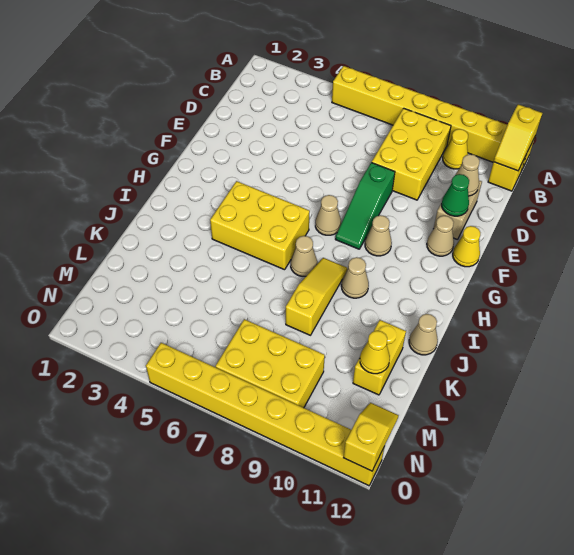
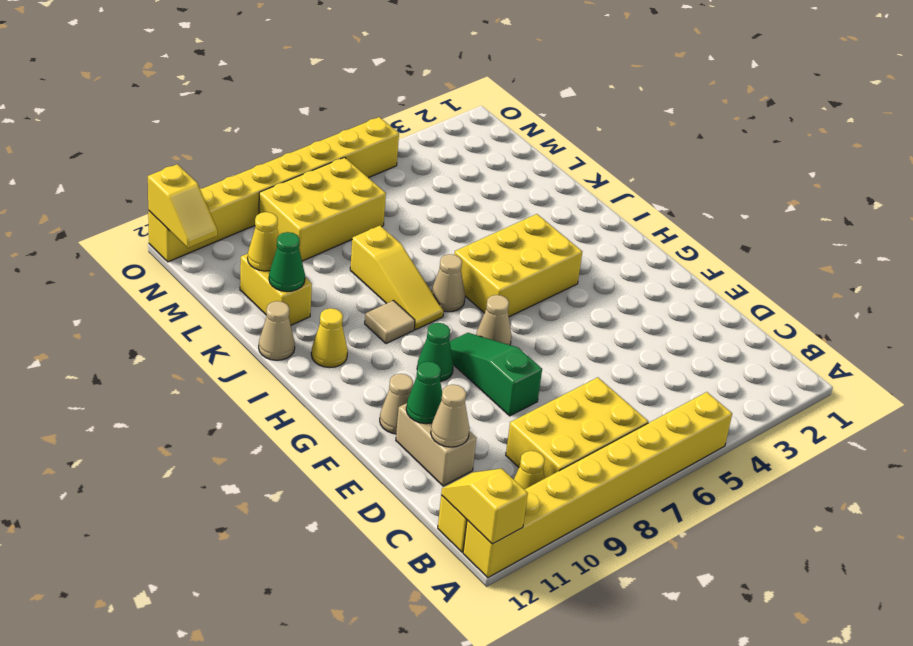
yellow brick B8:D9 level 1 -> yellow brick B7:C9 level 1
yellow cone F12 level 1 -> yellow cone I11 level 1
tan cone G9 level 1 -> green cone G9 level 1
tan cone I9 level 1 -> tan tile I9 level 1
none -> green cone K11 level 2

